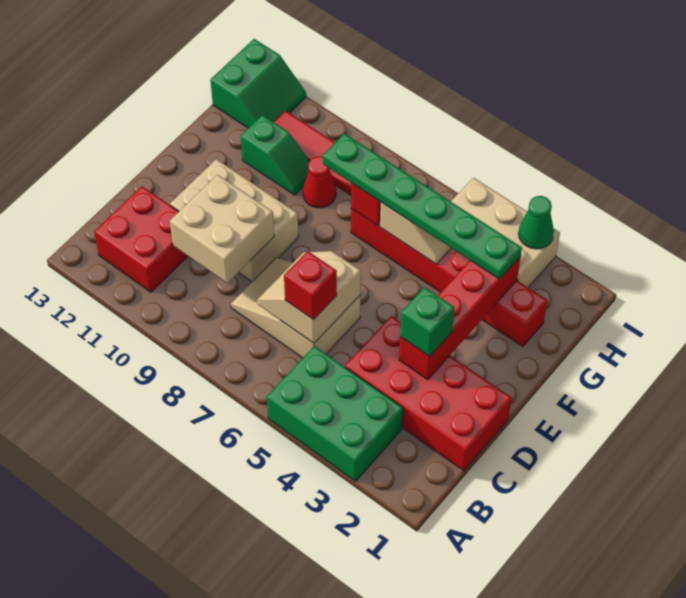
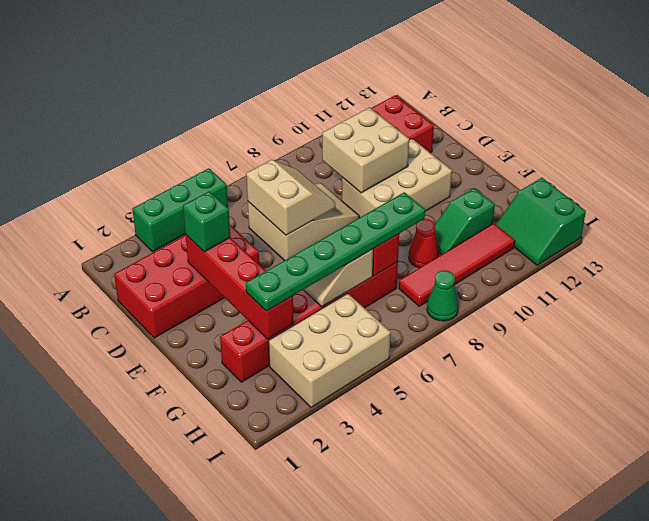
green brick A3:B5 level 1 -> green brick A3:A5 level 1
red brick C6 level 3 -> none
green cone I3 level 2 -> green cone I8 level 1

